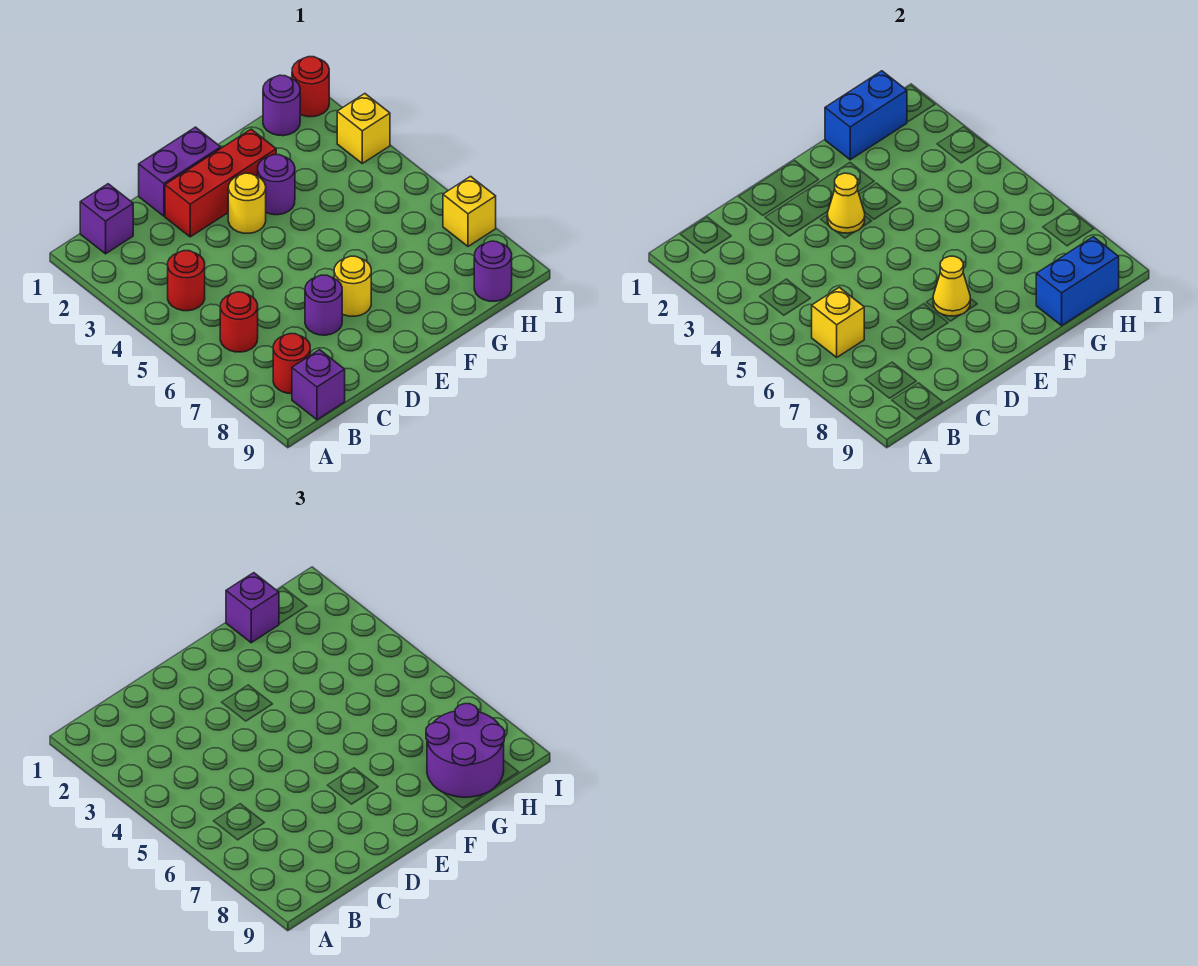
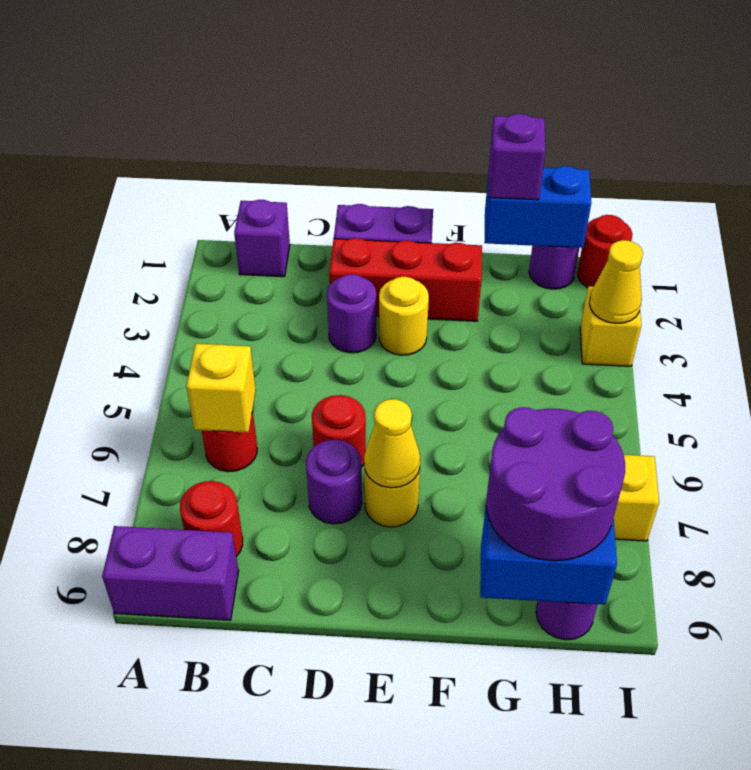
red round brick B4 level 1 -> red round brick D6 level 1
purple brick B9 level 1 -> purple brick A9:B9 level 1
yellow cone E3 level 2 -> yellow cone I3 level 2
purple round brick F3 level 1 -> purple round brick D3 level 1

